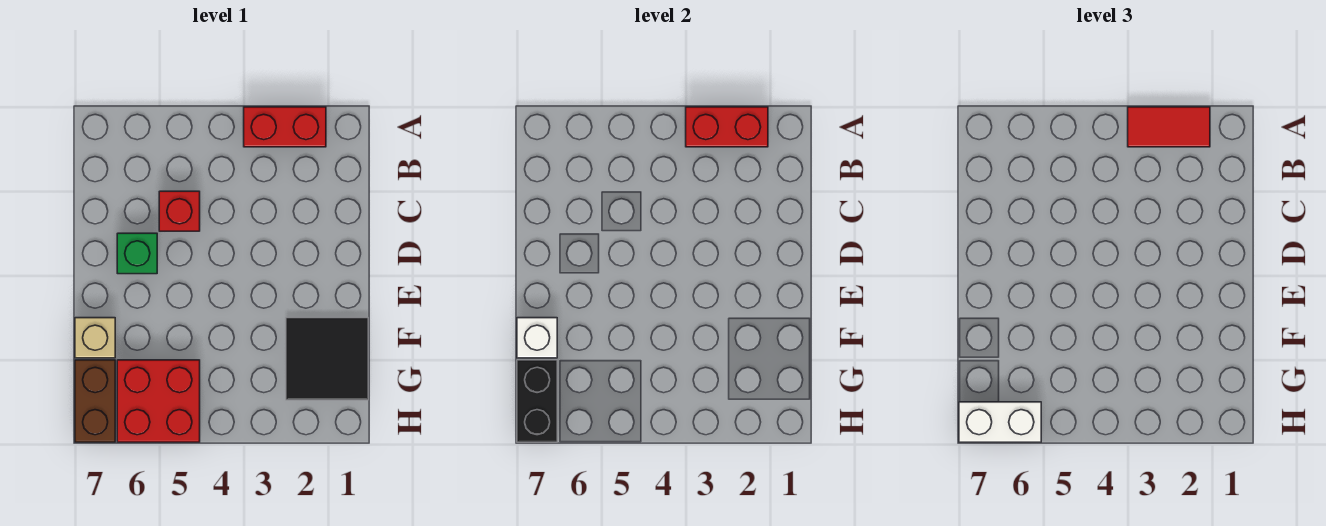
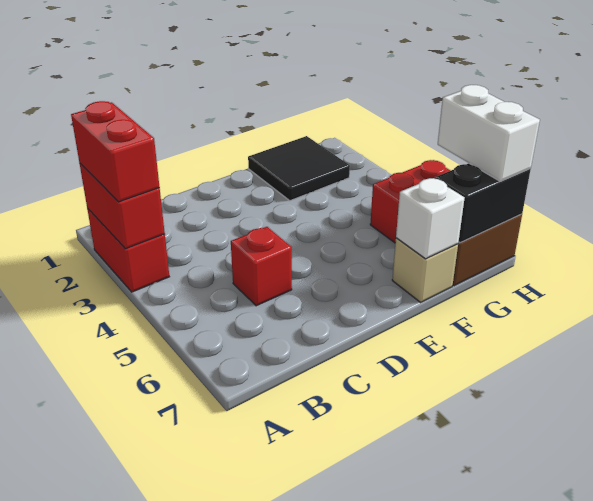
red tile A2:A3 level 3 -> red brick A2:A3 level 3
green brick D6 level 1 -> none

